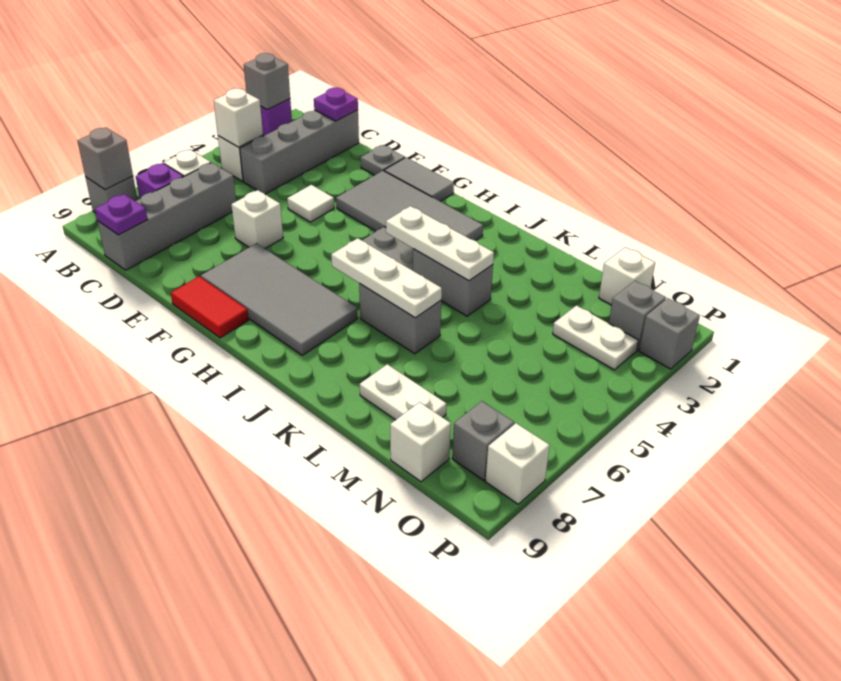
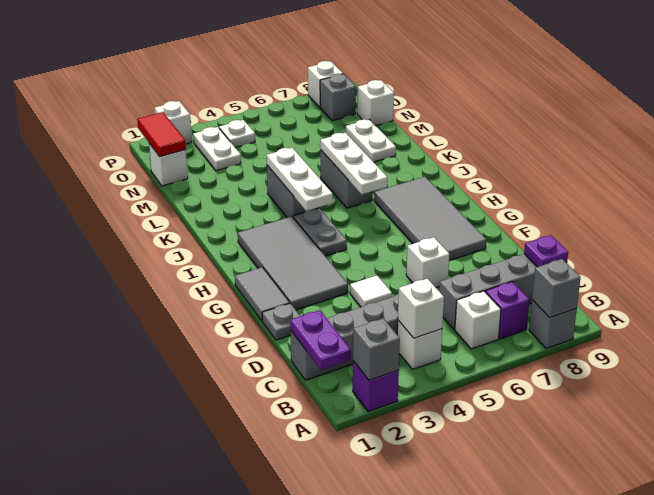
purple plate C1 level 2 -> purple plate B1:C1 level 2
red tile F9:G9 level 1 -> red tile N1:O1 level 2
grey brick O2 level 1 -> none
none -> white plate O4 level 1
grey brick P2 level 1 -> white brick P2 level 1

